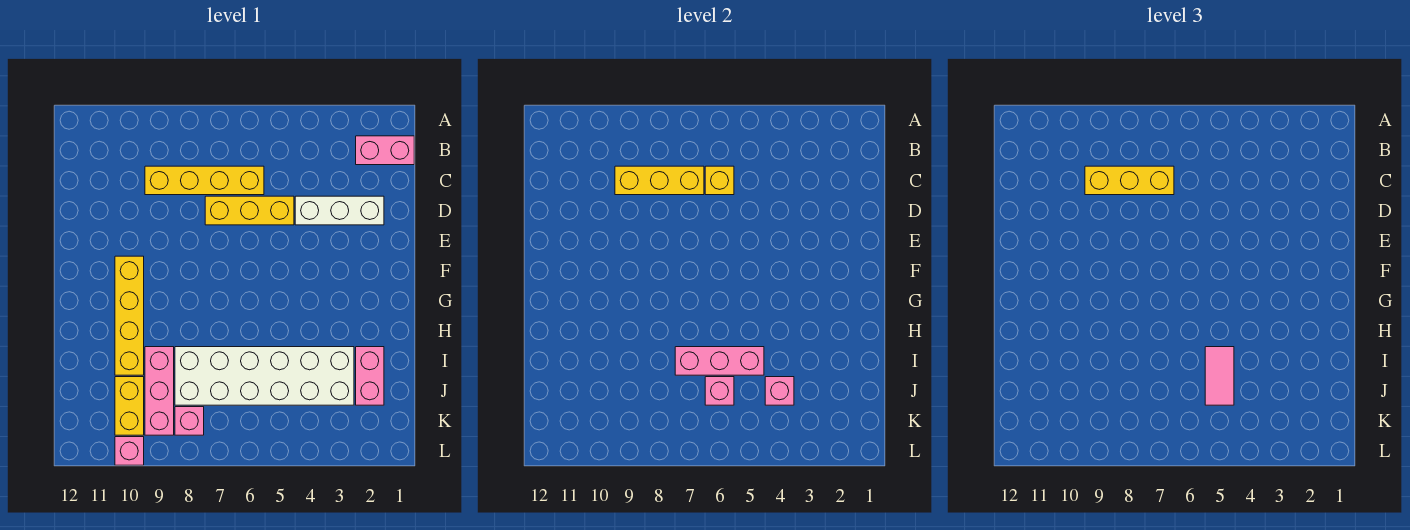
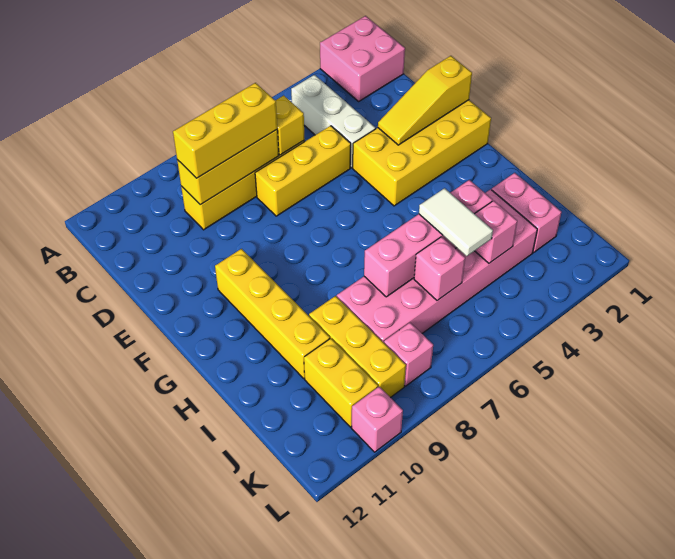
pink brick B1:B2 level 1 -> pink brick A1:B2 level 1
white brick D2:D4 level 1 -> white brick B4:D4 level 1
none -> yellow brick E1:F4 level 1
none -> yellow slope E1:E3 level 2 top 1
white brick I3:J8 level 1 -> pink brick I3:J8 level 1
pink brick I5:I7 level 2 -> pink brick I4:I7 level 2
pink tile I5:J5 level 3 -> white tile I5:J5 level 3
pink brick I9:K9 level 1 -> yellow brick I9:K9 level 1

